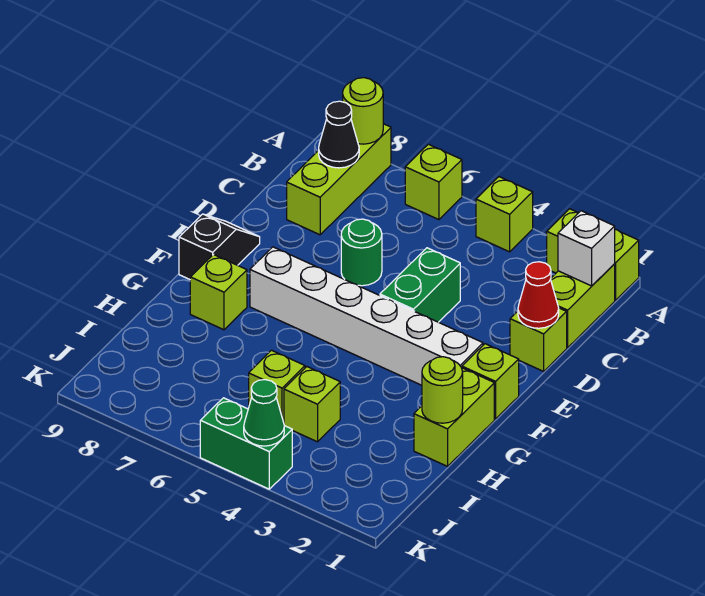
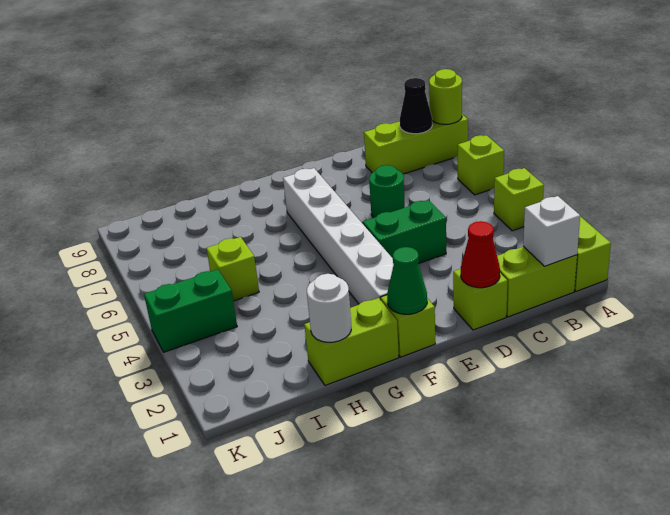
black slope E9:F9 level 1 top F -> none
lime brick G8 level 1 -> none
lime round brick H1 level 2 -> white round brick H1 level 2
lime brick I4 level 1 -> none
green brick K4:K5 level 1 -> green brick J4:K4 level 1
green cone K4 level 2 -> green cone F1 level 2

